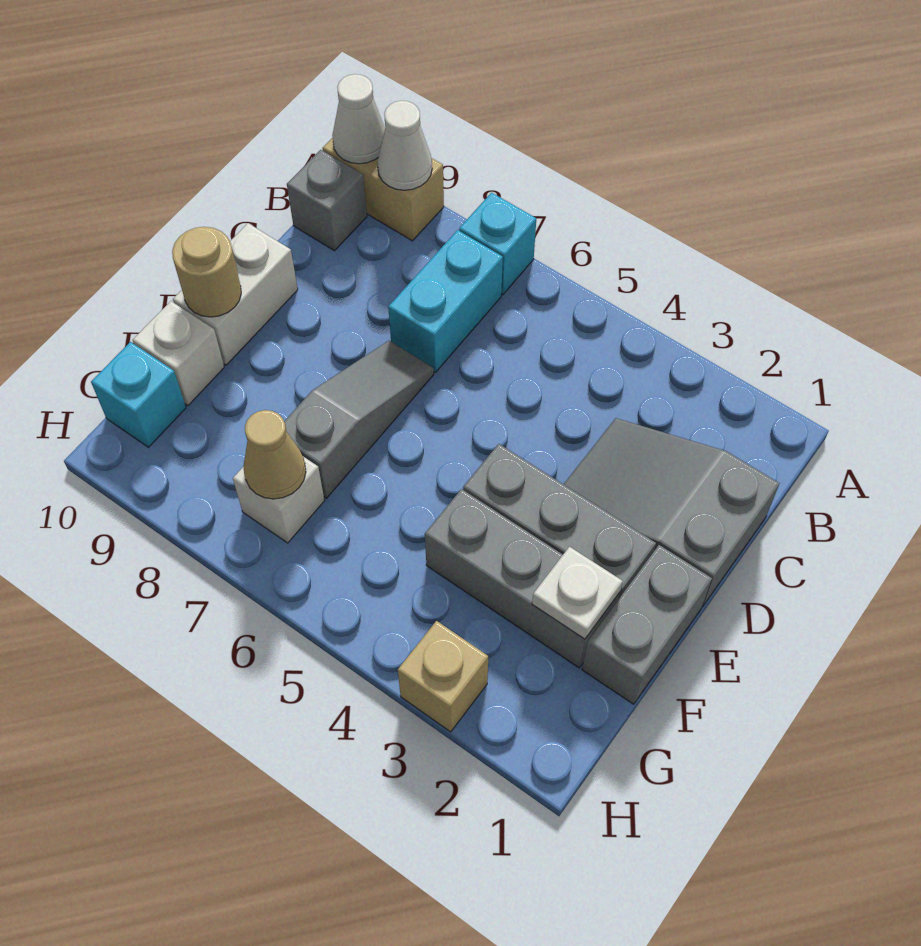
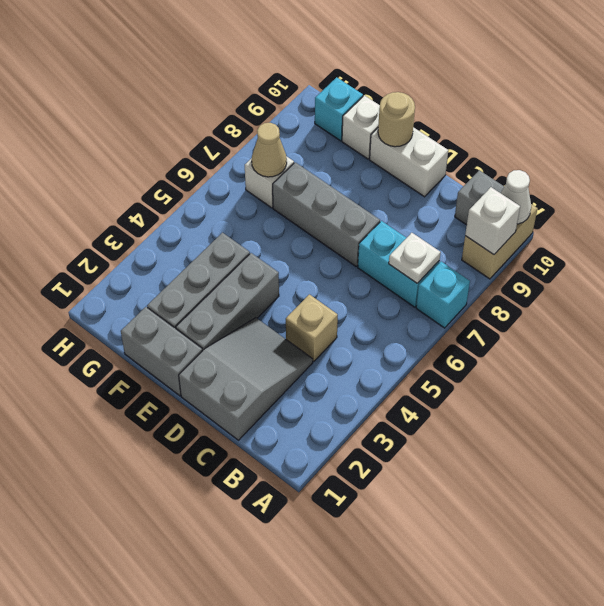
white cone A9 level 2 -> white brick A9 level 2
grey slope D7:F7 level 1 top F -> grey brick D7:F7 level 1
white plate F2 level 2 -> white plate B7 level 2
tan brick H3 level 1 -> tan brick C4 level 1

